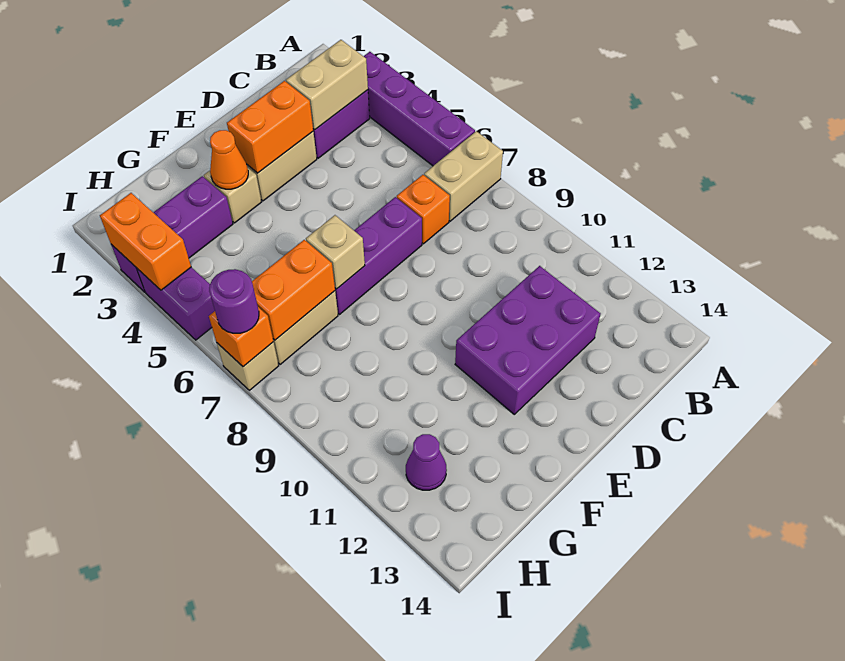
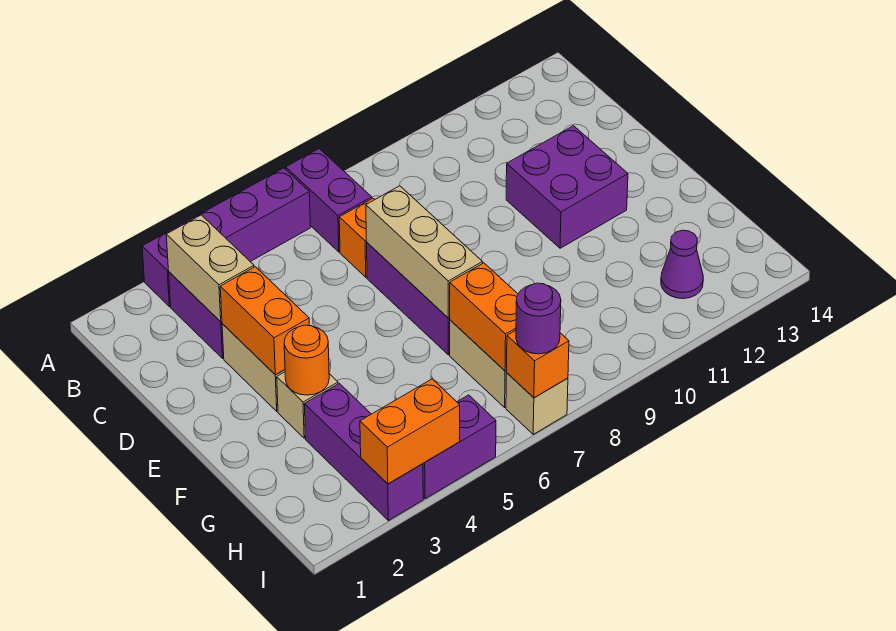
tan brick A7:B7 level 1 -> purple brick A7:B7 level 1
purple brick C11:E12 level 1 -> purple brick D11:E12 level 1
orange cone F3 level 2 -> orange round brick F3 level 2
tan brick F7 level 2 -> tan brick D7:F7 level 2

